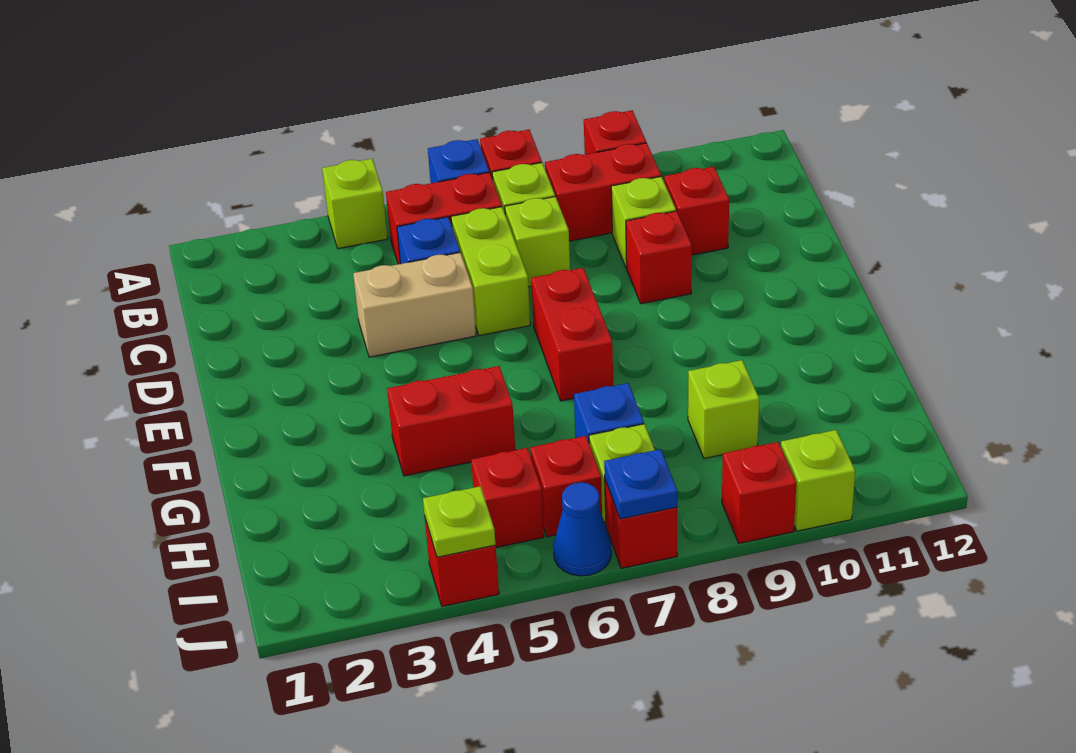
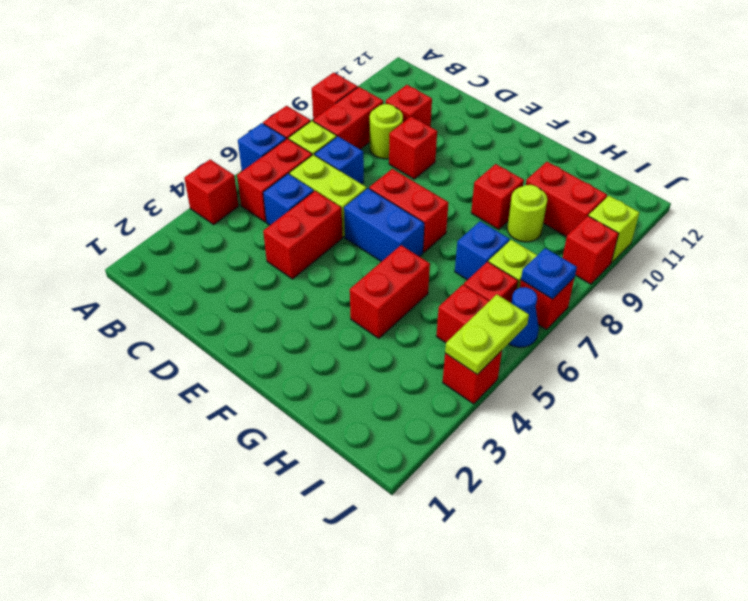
lime brick A4 level 1 -> red brick A4 level 1
lime brick C7 level 1 -> blue brick C7 level 1
lime brick C9 level 1 -> lime round brick C9 level 1
tan brick D4:D5 level 1 -> red brick D4:D5 level 1
none -> blue brick E6:F6 level 1
none -> red brick G9 level 1
lime brick H9 level 1 -> lime round brick H9 level 1
none -> red brick H10:I10 level 1
lime plate J4 level 2 -> lime plate J4:J5 level 2

